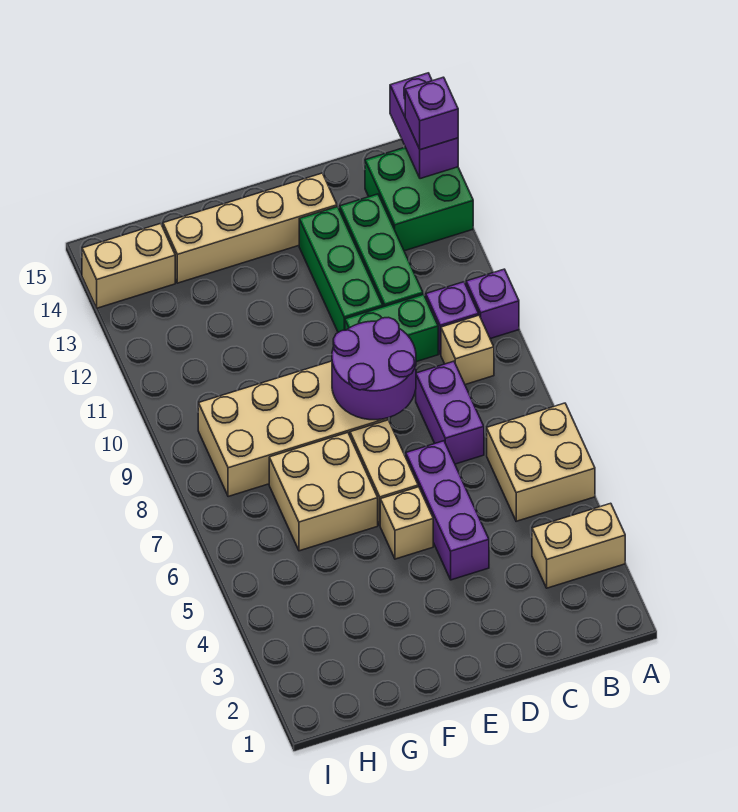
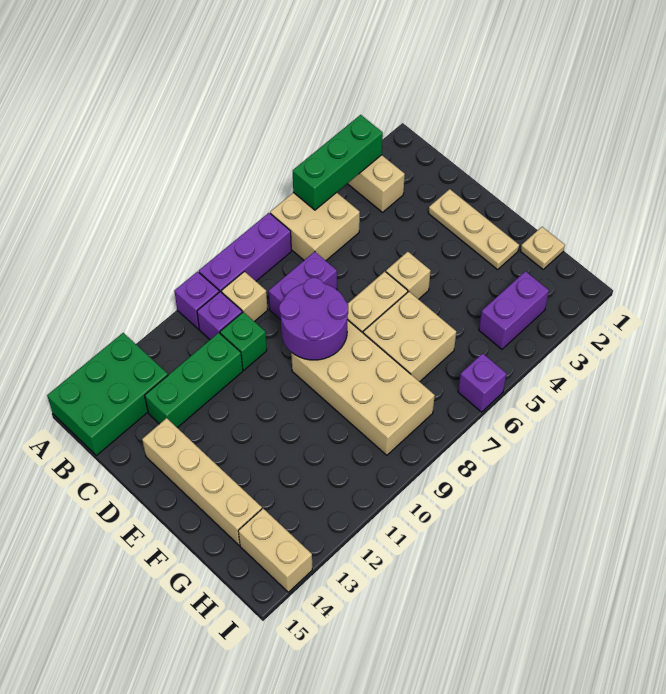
green brick A13:B14 level 1 -> green brick A13:B15 level 1
purple brick A14:A15 level 2 -> purple brick H3:H4 level 1
purple brick A14 level 3 -> purple brick I6 level 1
green brick C10:D10 level 1 -> green brick C10 level 1
none -> tan plate D2:F2 level 1
purple brick D4:D6 level 1 -> purple brick A7:A9 level 1
green brick D11:D13 level 1 -> green brick A3:A5 level 2
none -> tan plate G1 level 1

